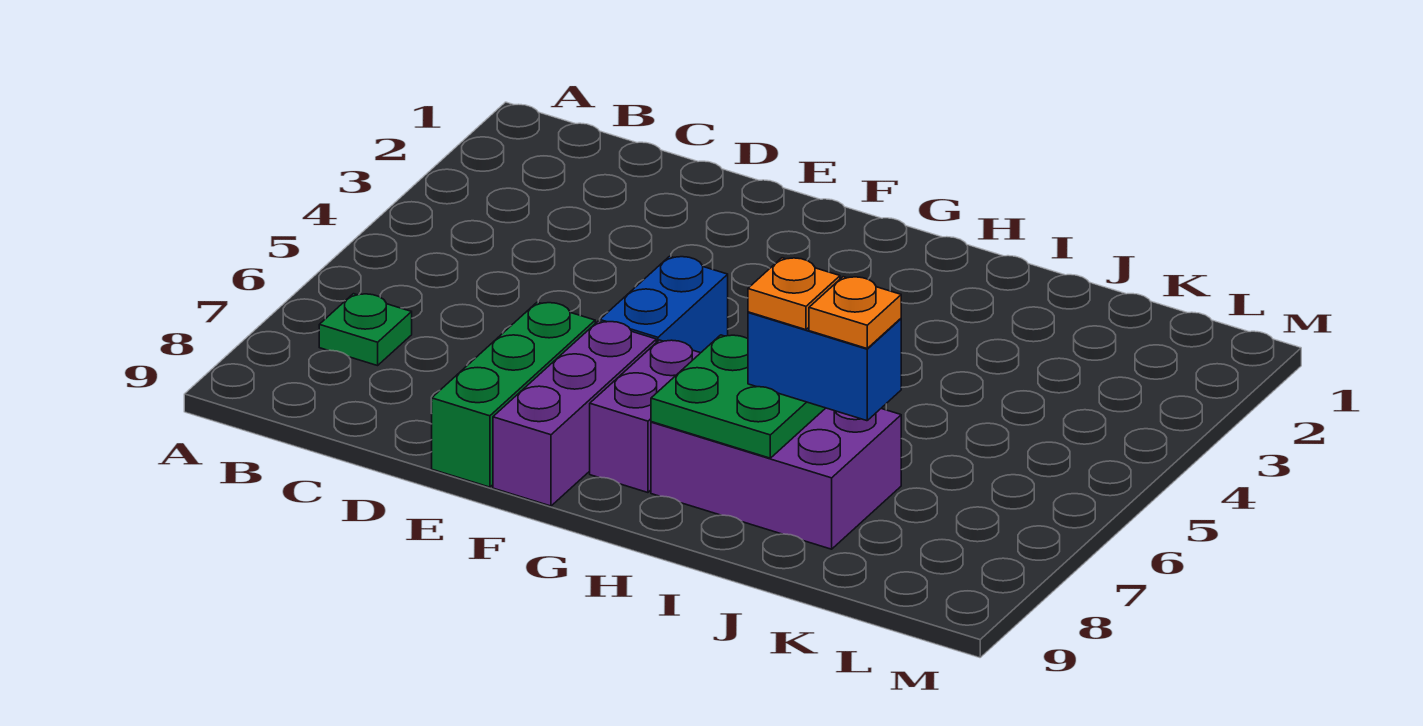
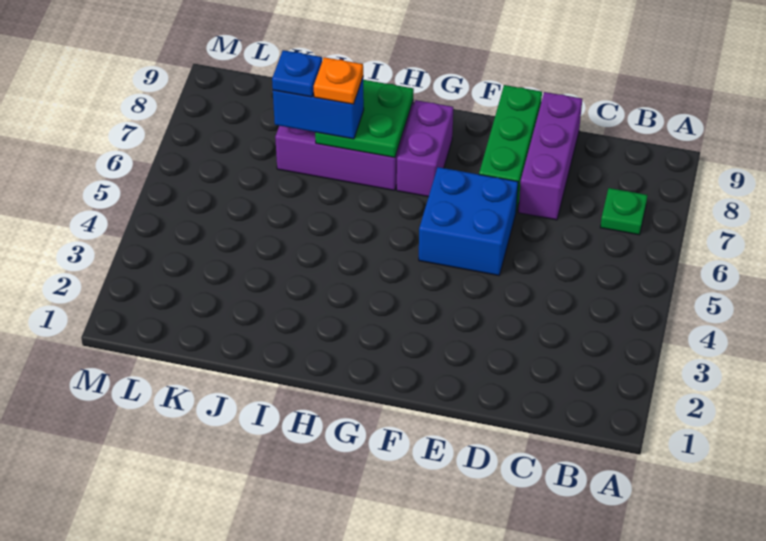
blue brick F5:F6 level 1 -> blue brick E5:F6 level 1
purple brick F7:F9 level 1 -> purple brick D7:D9 level 1
orange plate J7 level 4 -> blue plate J7 level 4

